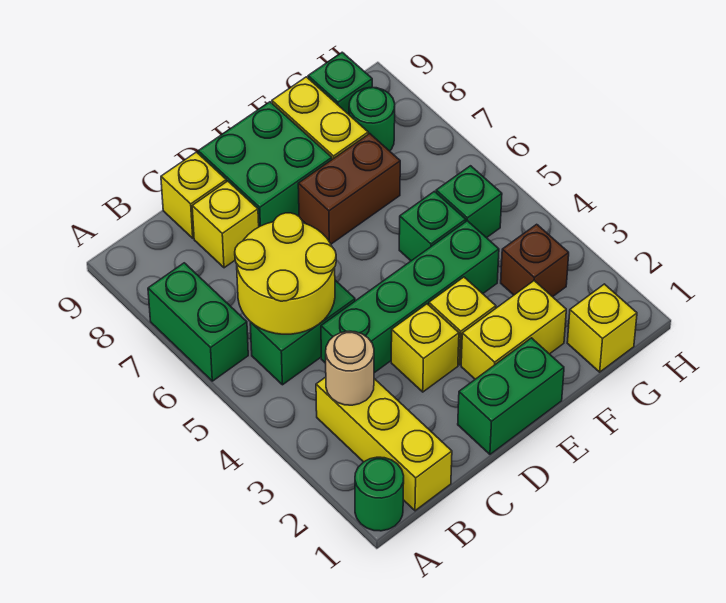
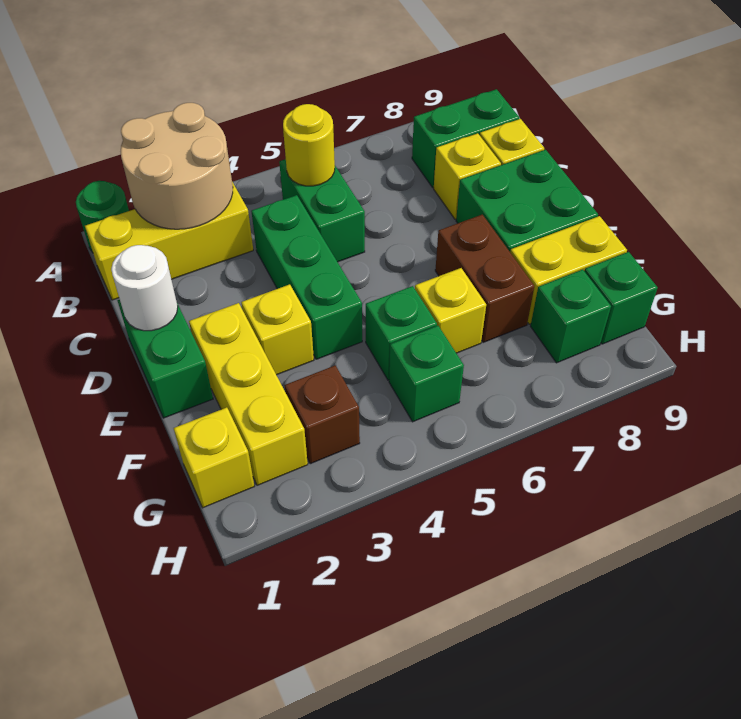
green brick A6:A7 level 1 -> green brick B8:B9 level 1
tan round brick B3 level 2 -> tan round brick A2:B3 level 2
yellow round brick B5:C6 level 2 -> yellow round brick B5 level 2
green brick C4:F4 level 1 -> green brick C4:E4 level 1
none -> white round brick D1 level 2
yellow brick D3 level 1 -> yellow brick F6 level 1
yellow brick E2:F2 level 1 -> yellow brick E2:G2 level 1
green round brick G8 level 1 -> green brick G8 level 1

